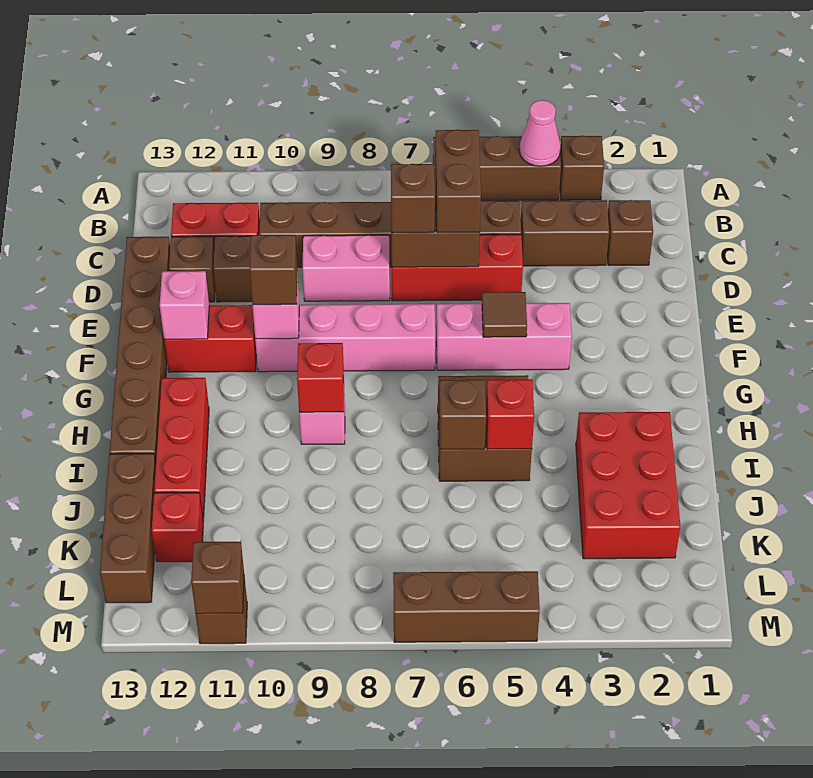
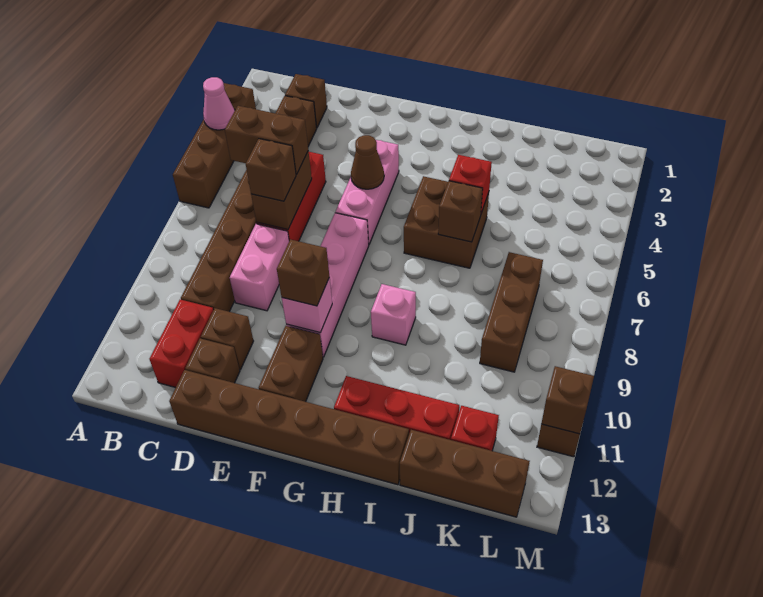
brown tile F5 level 2 -> brown cone F5 level 2
red brick F11:F12 level 1 -> brown brick F11:F12 level 1
pink brick F12 level 2 -> none
red brick H9 level 2 -> none
red brick I2:K3 level 1 -> none
brown brick M5:M7 level 1 -> brown brick K7:K9 level 1

